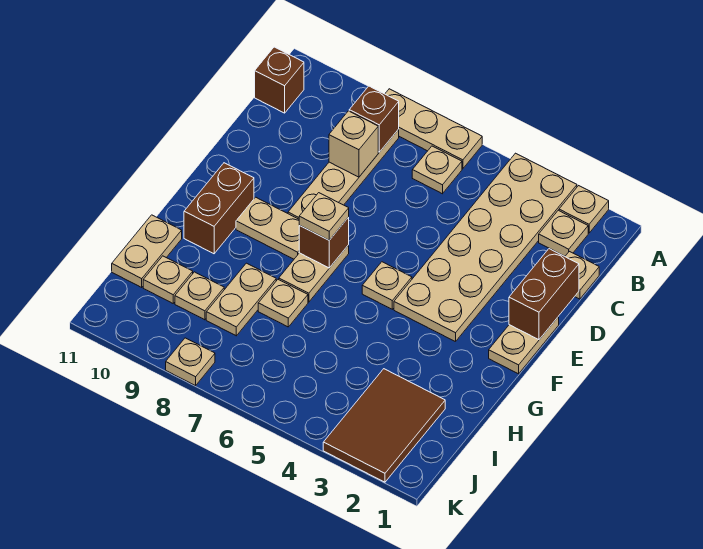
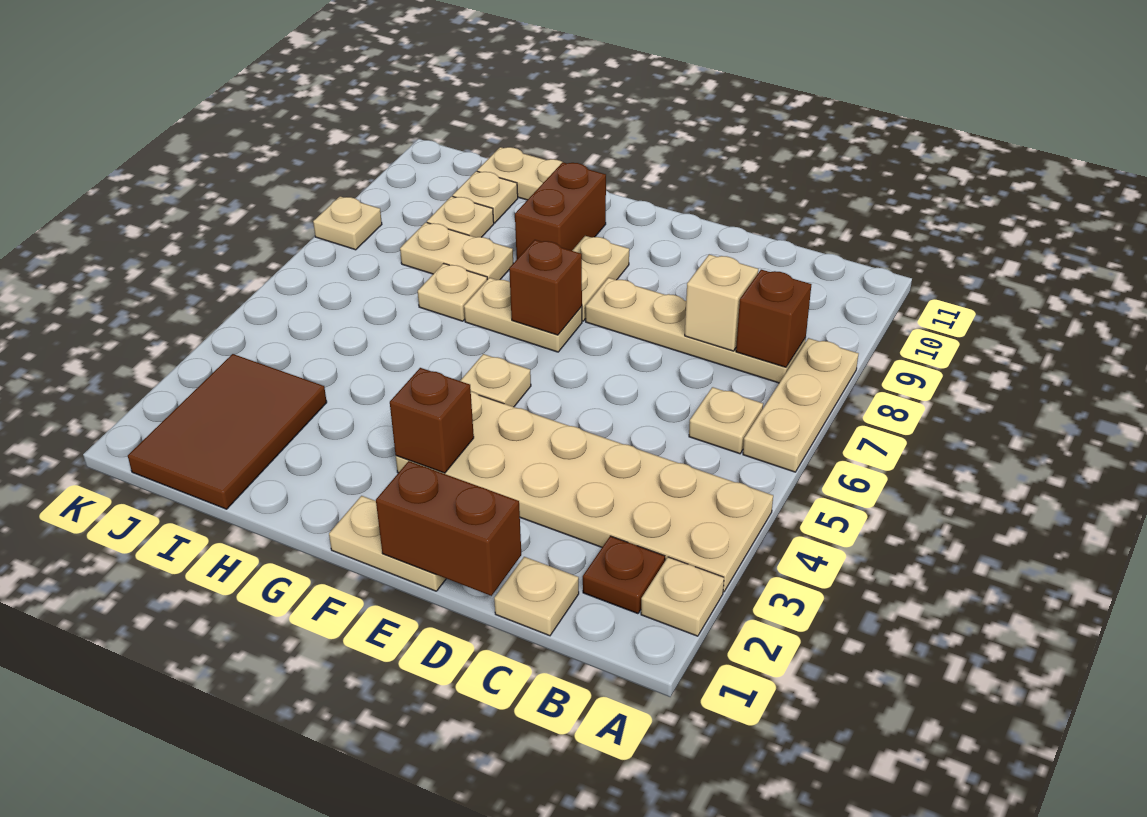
tan plate B2 level 1 -> brown plate B2 level 1
brown brick B11 level 1 -> brown brick F3 level 2
tan plate F7 level 3 -> none
brown brick F10:G10 level 1 -> brown brick G9:G10 level 1
brown tile I2:K3 level 1 -> brown tile I1:J3 level 1

